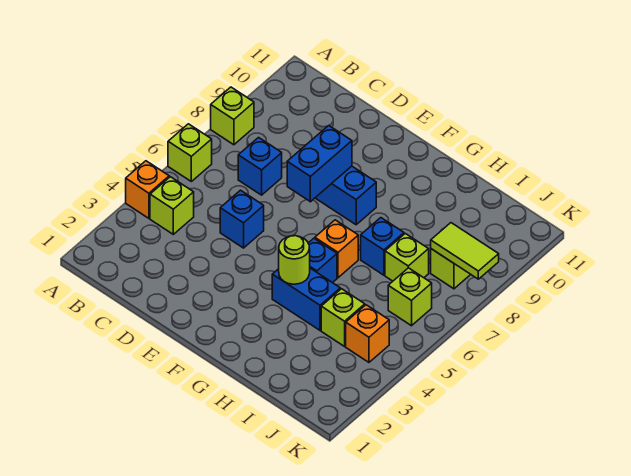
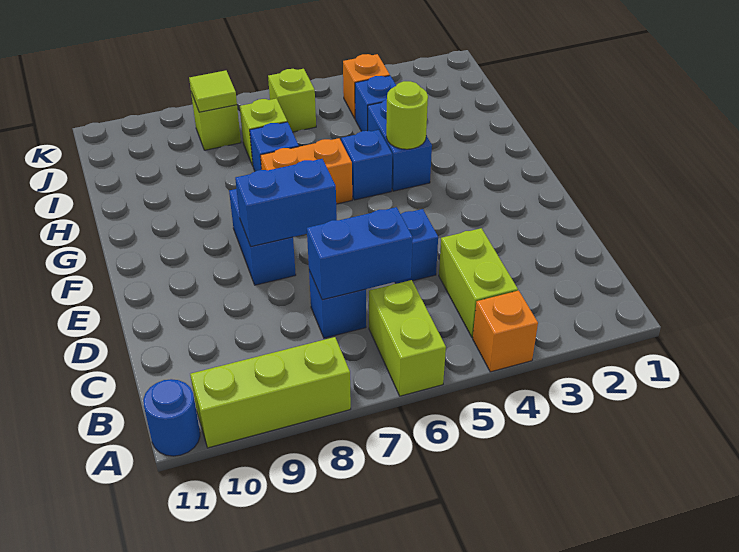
lime brick A6 level 1 -> lime brick A6:B6 level 1
lime brick A8 level 1 -> lime brick A8:A10 level 1
none -> blue round brick A11 level 1
lime brick B4 level 1 -> lime brick B4:C4 level 1
none -> blue brick C6:C7 level 2
orange brick G6 level 1 -> orange brick G6:G7 level 1
lime brick I4 level 1 -> blue brick I4 level 1
lime tile J8:K8 level 2 -> lime tile J8 level 2

